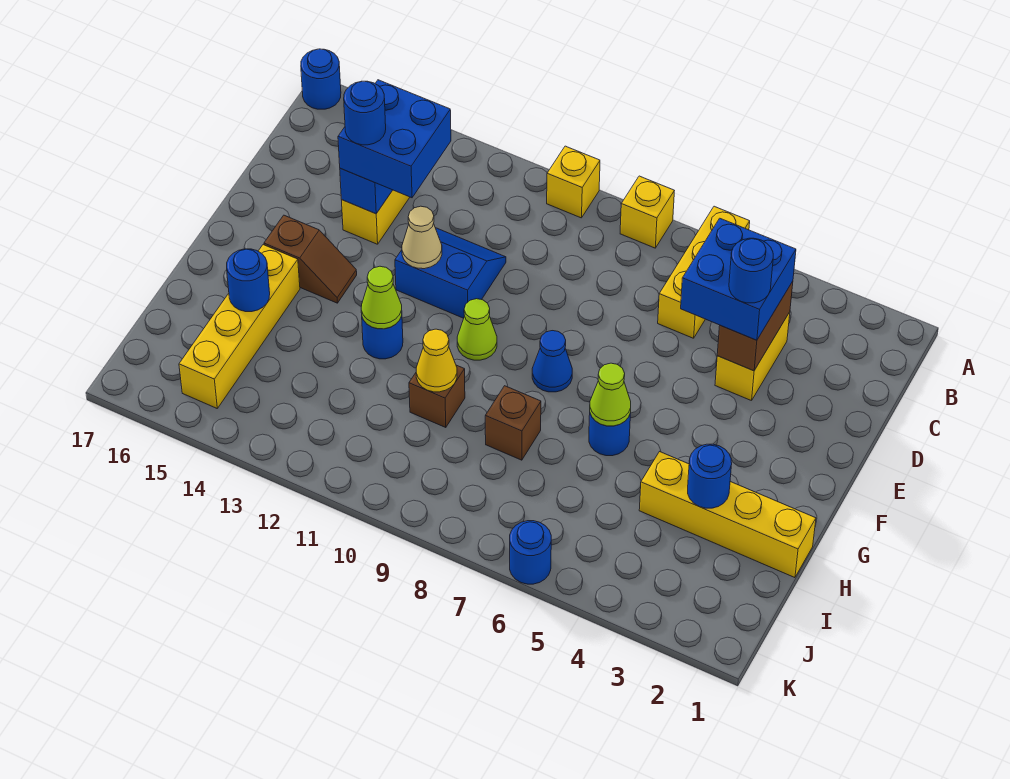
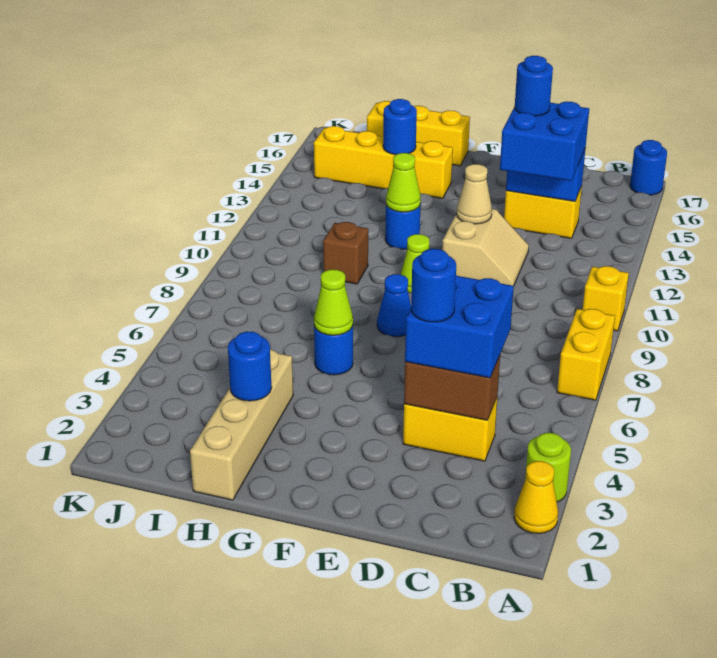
none -> lime round brick A3 level 1
yellow brick A6:C6 level 1 -> yellow brick G17:I17 level 1
yellow brick A8 level 1 -> yellow brick A7:A8 level 1
blue slope D11:E12 level 1 top E -> tan slope D11:E12 level 1 top E
brown slope F14:F15 level 1 top 15 -> none
yellow brick H1:H4 level 1 -> tan brick H1:H4 level 1
brown brick H8 level 1 -> none
yellow cone H10 level 2 -> yellow cone A2 level 1
blue round brick K6 level 1 -> none

